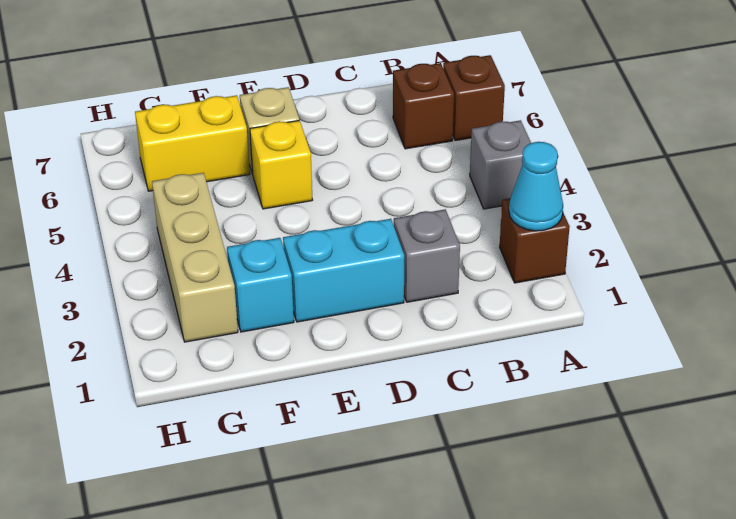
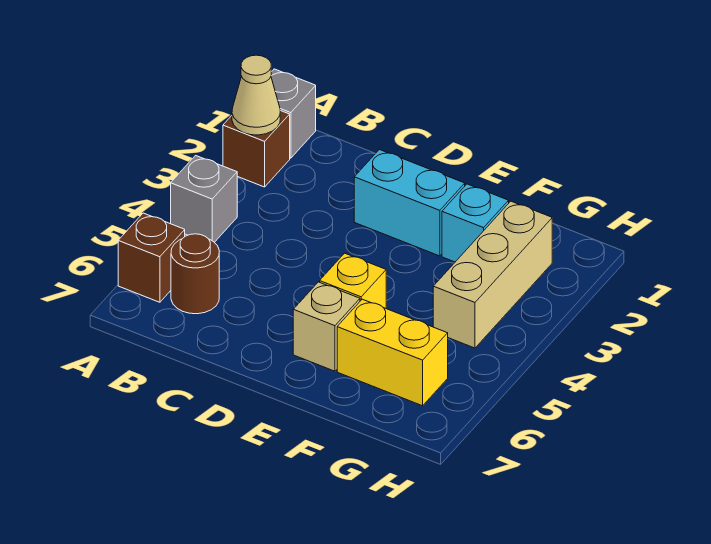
cyan cone A2 level 2 -> tan cone A2 level 2
brown brick B6 level 1 -> brown round brick B6 level 1
grey brick C2 level 1 -> grey brick A1 level 1

